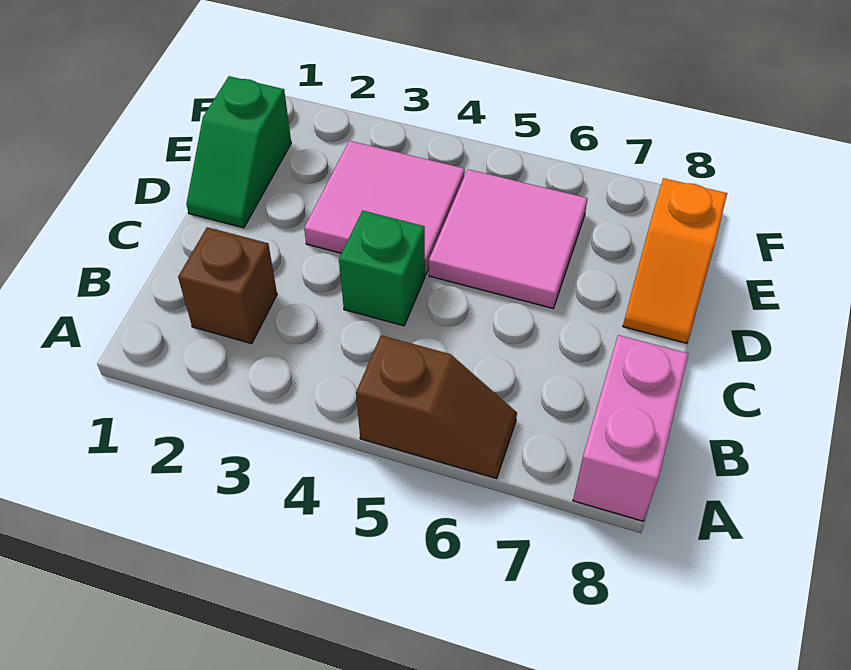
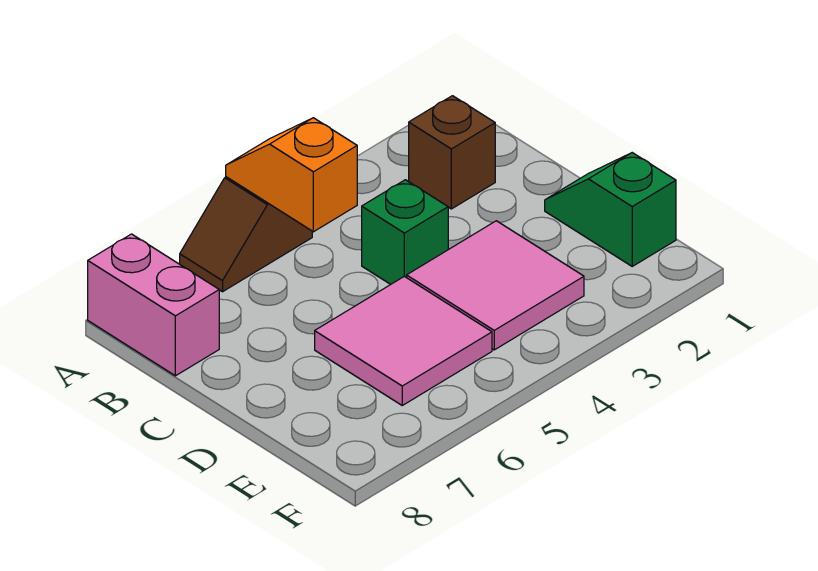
orange slope D8:E8 level 1 top E -> orange slope A5:B5 level 2 top B

